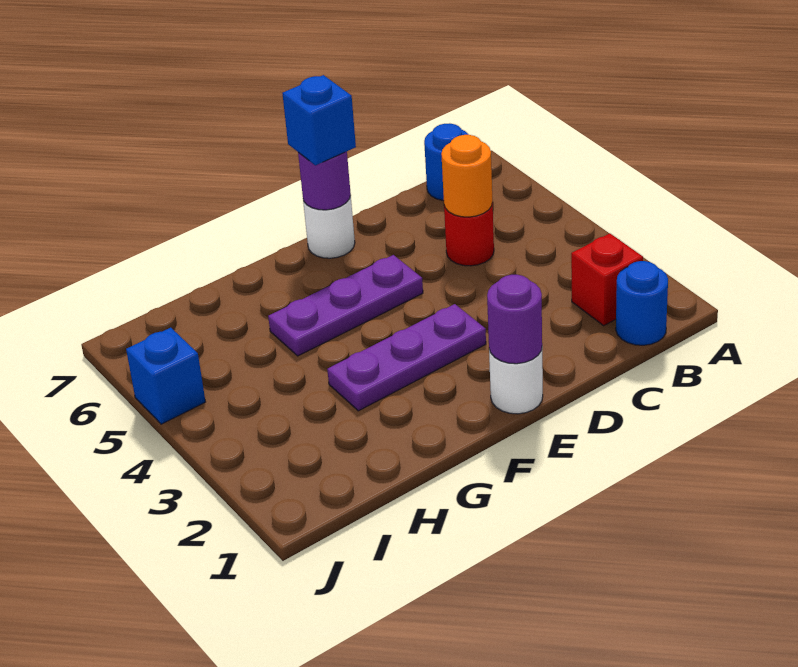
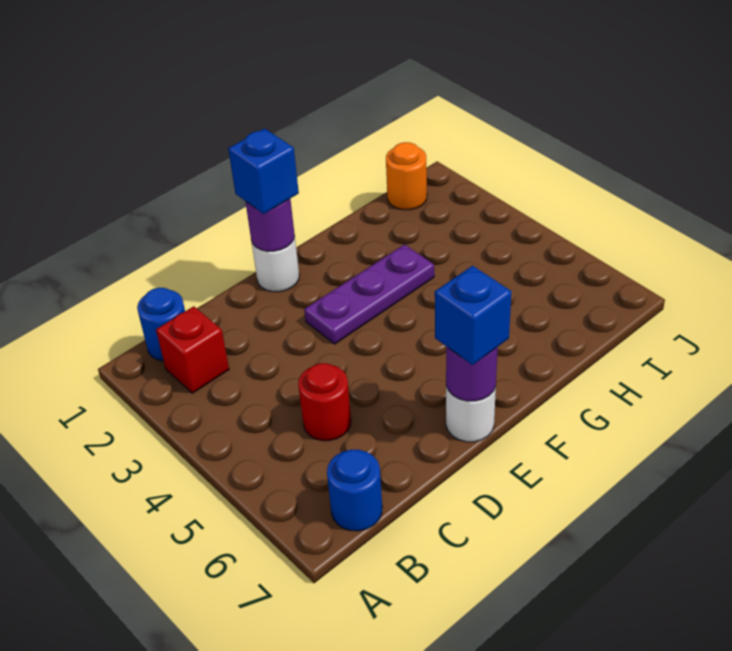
orange round brick C5 level 2 -> orange round brick I1 level 1
purple plate E5:G5 level 1 -> none
blue brick J5 level 1 -> blue brick E1 level 3

